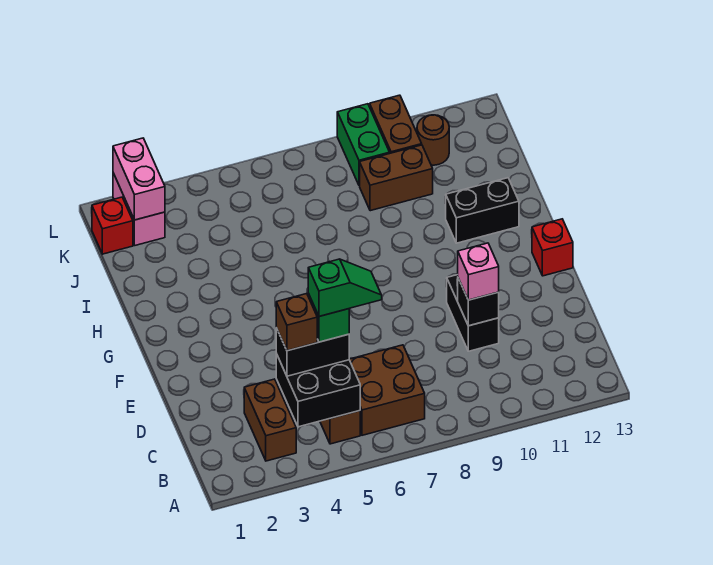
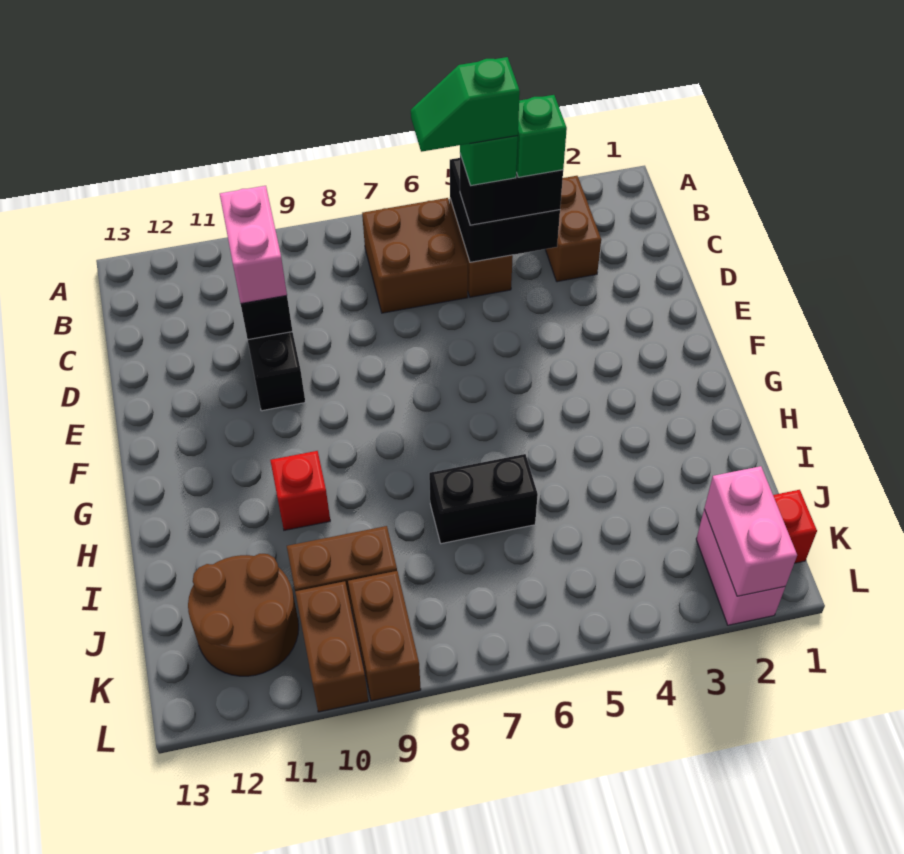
brown brick C4 level 4 -> green brick C4 level 4
pink brick D10 level 3 -> pink brick C10:D10 level 3
red brick F13 level 1 -> red brick H10 level 1
black brick H11:H12 level 1 -> black brick I6:I7 level 1
green brick K9:L9 level 1 -> brown brick K9:L9 level 1
brown round brick K11 level 1 -> brown round brick J11:K12 level 1

